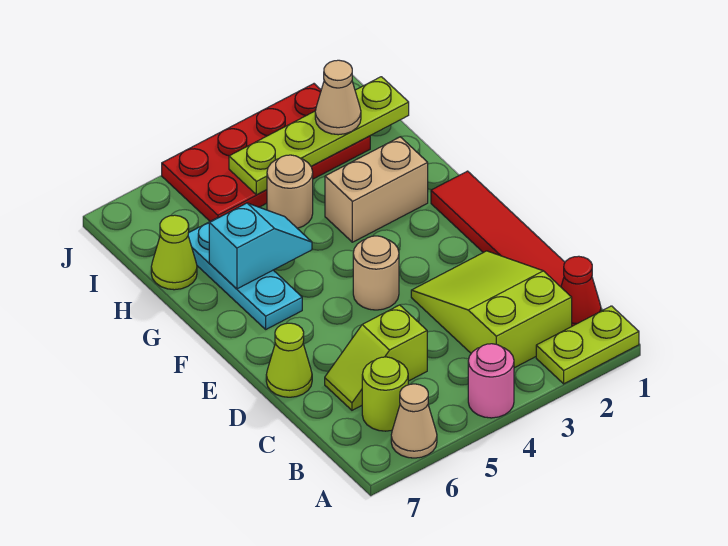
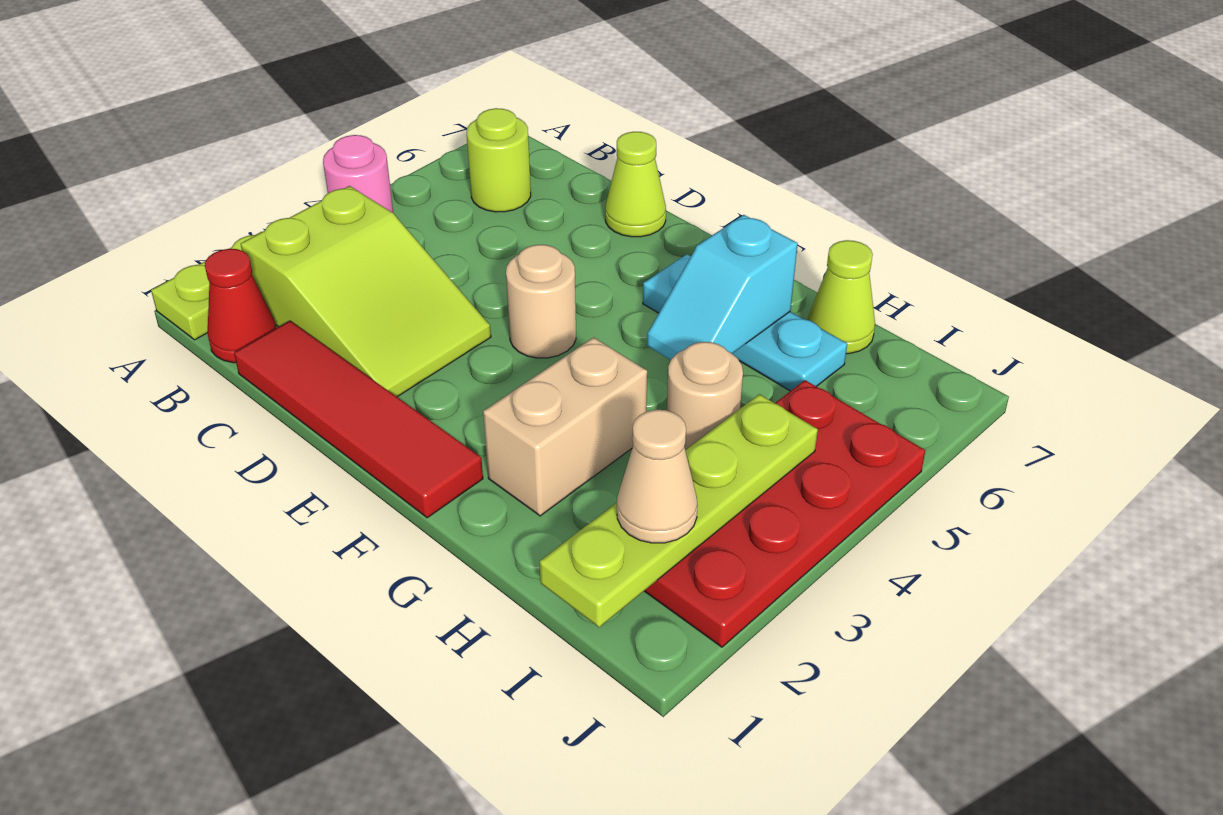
tan cone A6 level 1 -> none
lime slope C5:C6 level 1 top 5 -> none

